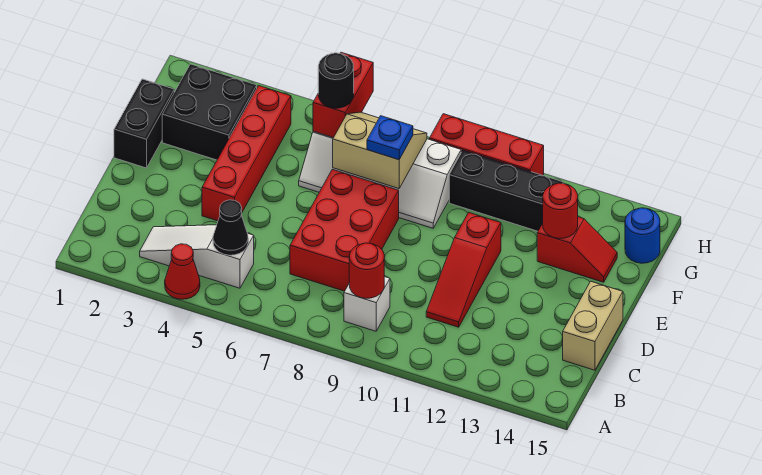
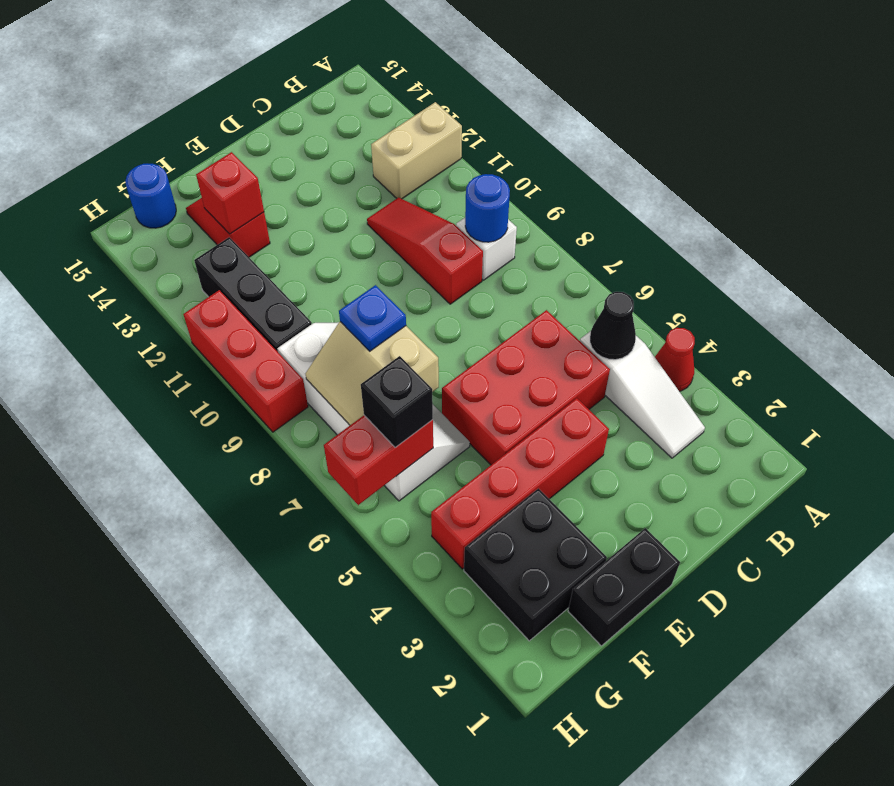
red round brick B9 level 2 -> blue round brick B9 level 2
red brick C7:E8 level 1 -> red brick C5:E6 level 1
red slope C11:E11 level 1 top E -> red slope C9:C11 level 1 top 9
tan brick C15:D15 level 1 -> tan brick A12:B12 level 1
red round brick F13 level 2 -> red brick F13 level 2
black round brick G6 level 3 -> black brick G6 level 3

